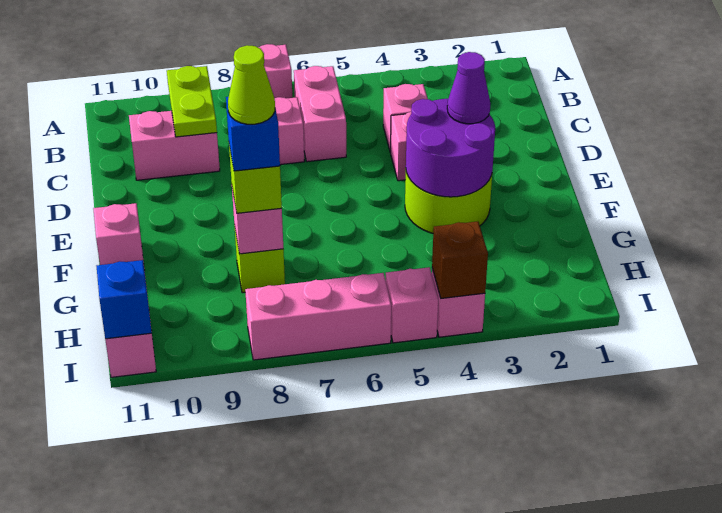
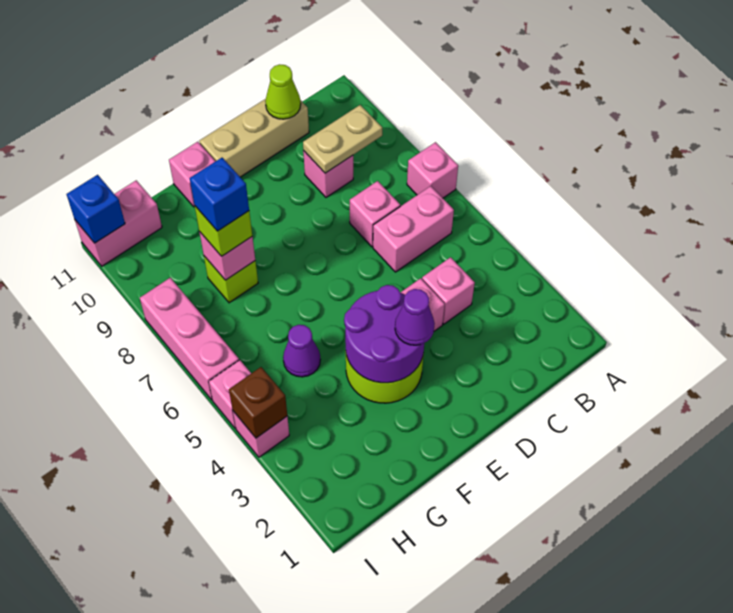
lime plate B9:C9 level 2 -> tan plate B9:C9 level 2
pink brick C9:C10 level 1 -> pink brick C9 level 1
none -> tan brick C11:E11 level 1
none -> purple cone G5 level 1
lime cone G8 level 5 -> lime cone C11 level 2

